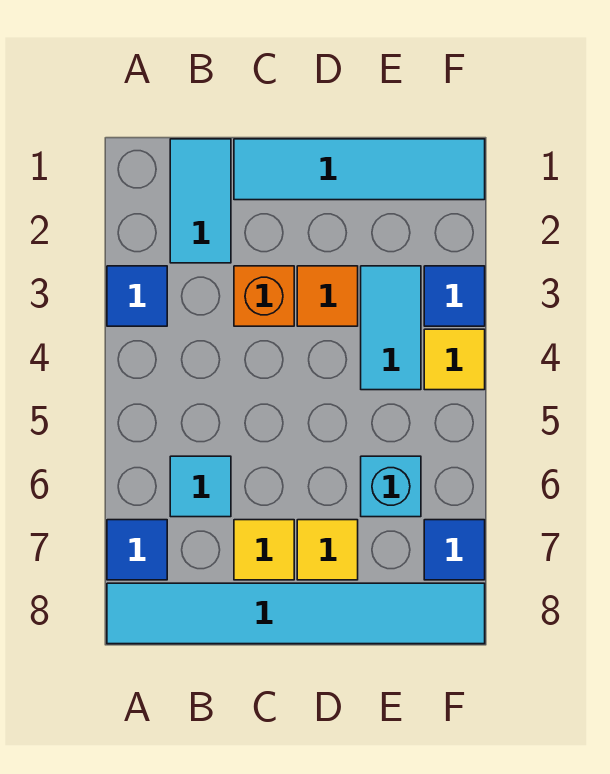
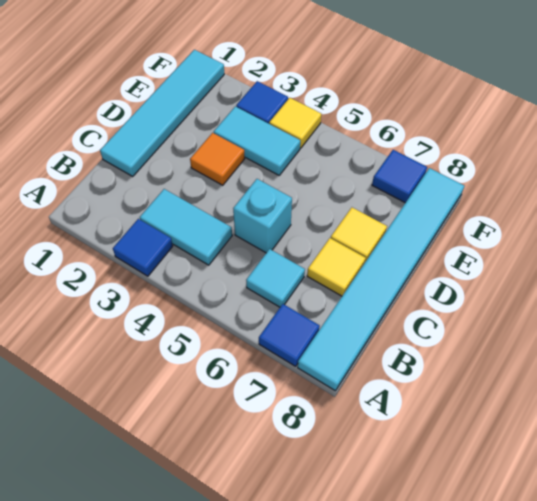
cyan tile B1:B2 level 1 -> cyan tile B3:B4 level 1
orange brick C3 level 1 -> none
cyan brick E6 level 1 -> cyan brick C5 level 1

